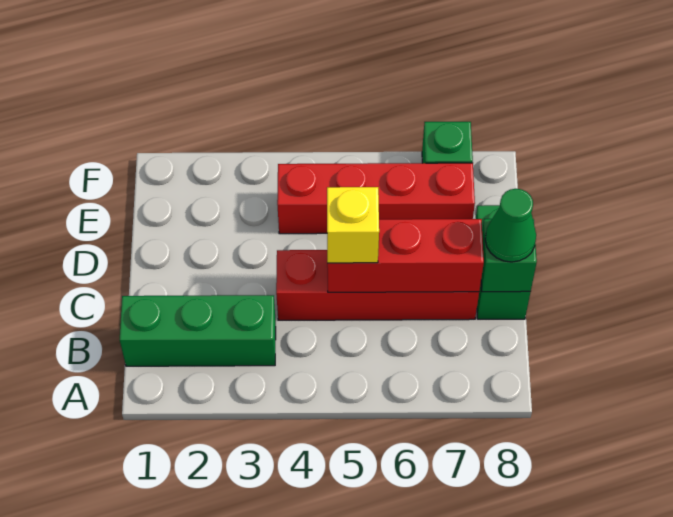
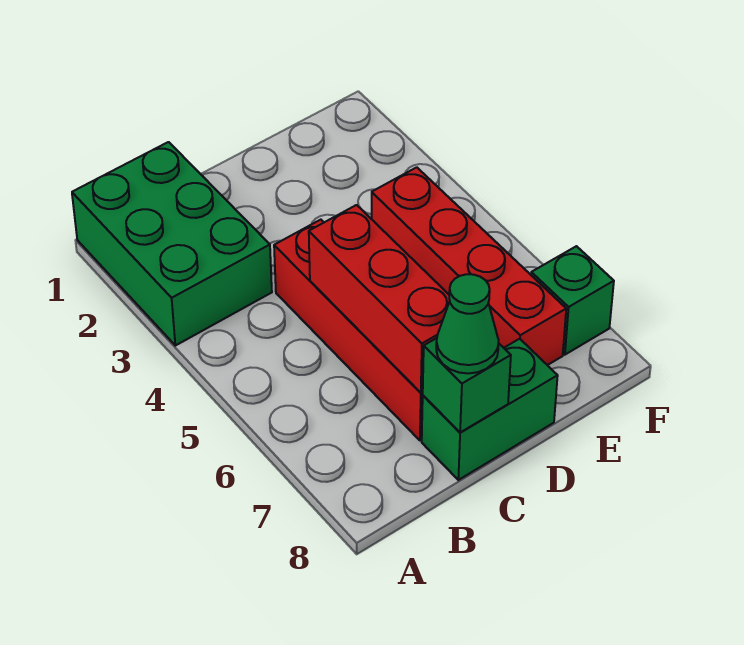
green brick B1:B3 level 1 -> green brick A1:B3 level 1
yellow brick C5 level 3 -> none

